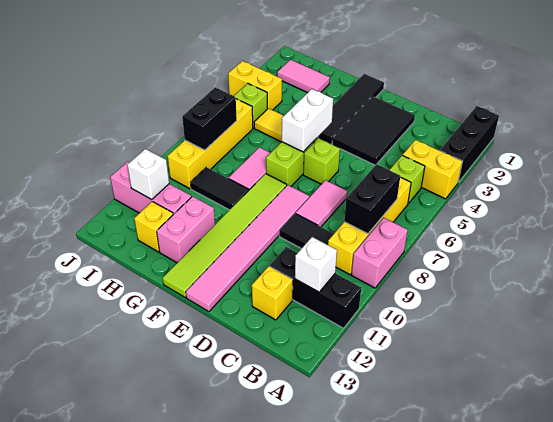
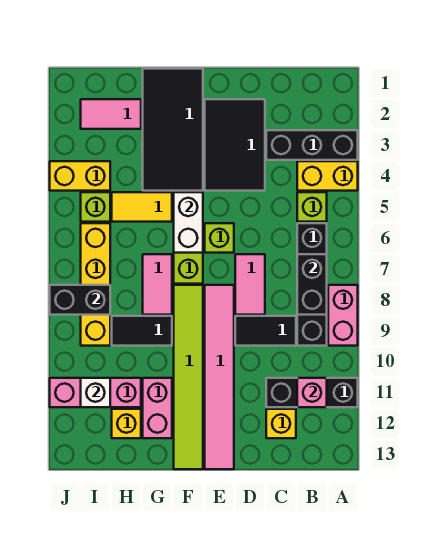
black brick A1:A3 level 1 -> black brick A3:C3 level 1
yellow brick B6:B9 level 1 -> black brick B6:B9 level 1
white brick B11 level 2 -> pink brick B11 level 2
black tile F1:F4 level 1 -> black tile F1:G4 level 1
black brick I7:I8 level 2 -> black brick I8:J8 level 2

